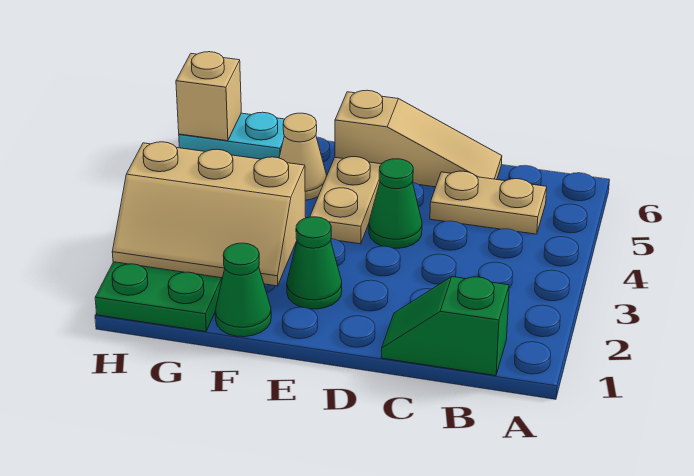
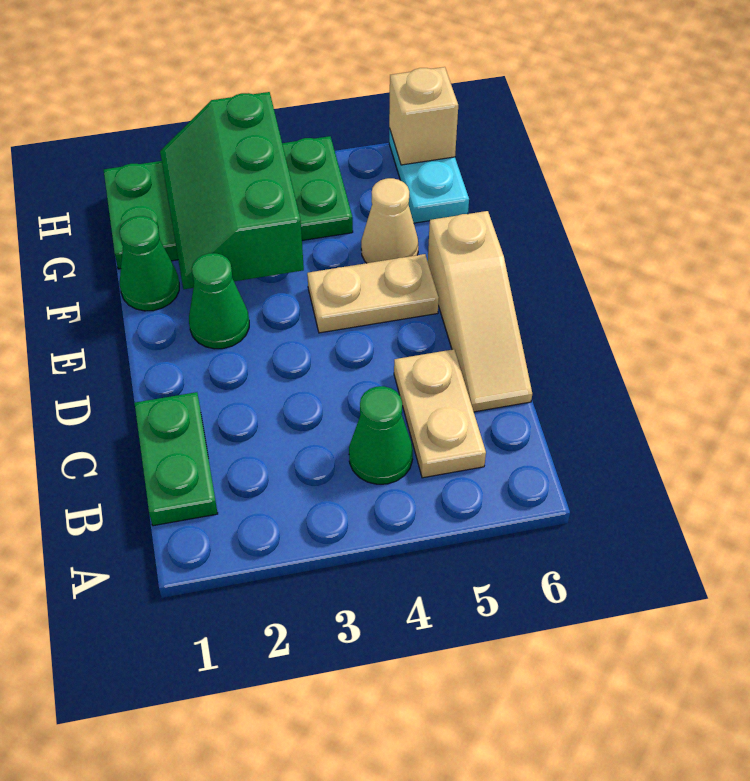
green slope B1:C1 level 1 top B -> green plate B1:C1 level 1
green cone D4 level 1 -> green cone B4 level 1
tan slope F2:H3 level 2 top 3 -> green slope F2:H3 level 2 top 3

